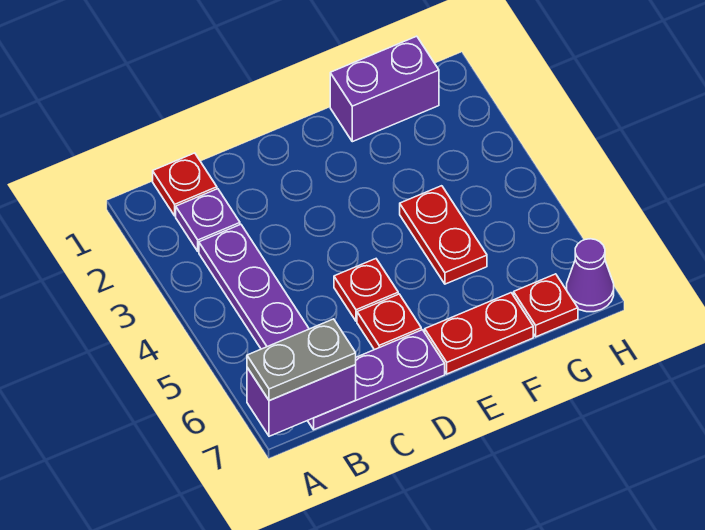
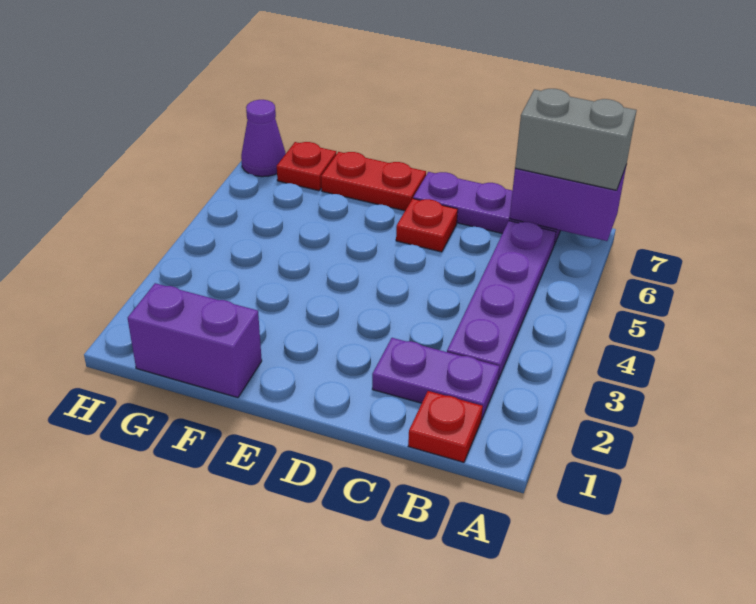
grey plate A7:B7 level 3 -> grey brick A7:B7 level 3
purple plate B2 level 1 -> purple plate B2:C2 level 1
red plate D5 level 1 -> none
red plate F4:F5 level 1 -> none

